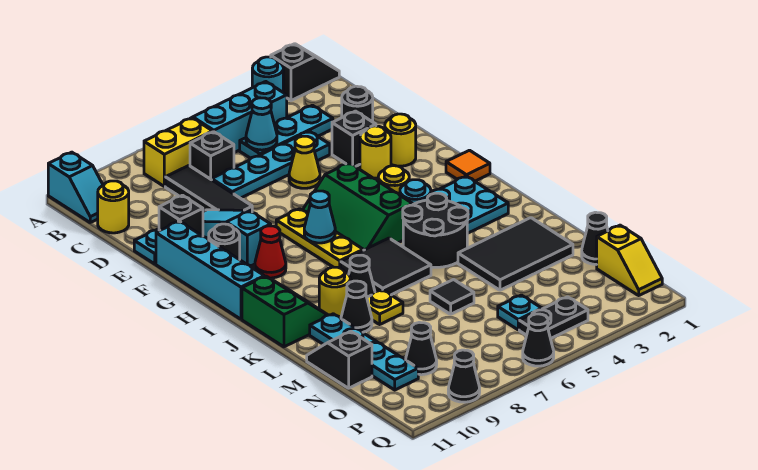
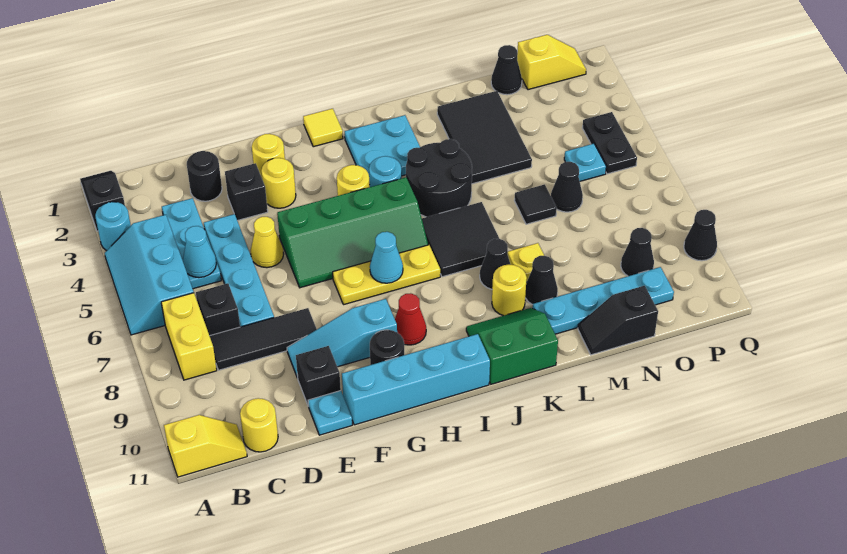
cyan slope A11:B11 level 1 top A -> yellow slope A11:B11 level 1 top A
green slope G5:I6 level 1 top 5 -> green slope F5:I6 level 1 top 5
orange tile H1 level 1 -> yellow tile H1 level 1
black cone Q6 level 1 -> black cone N6 level 1

